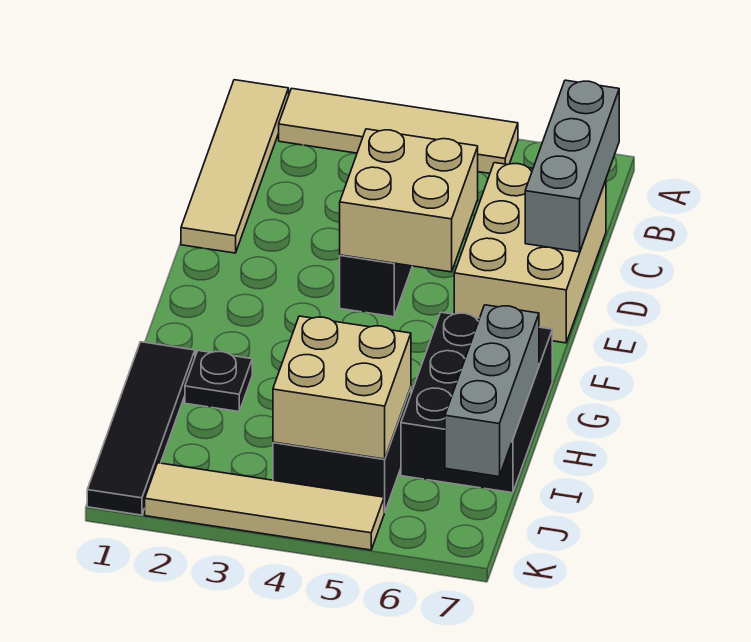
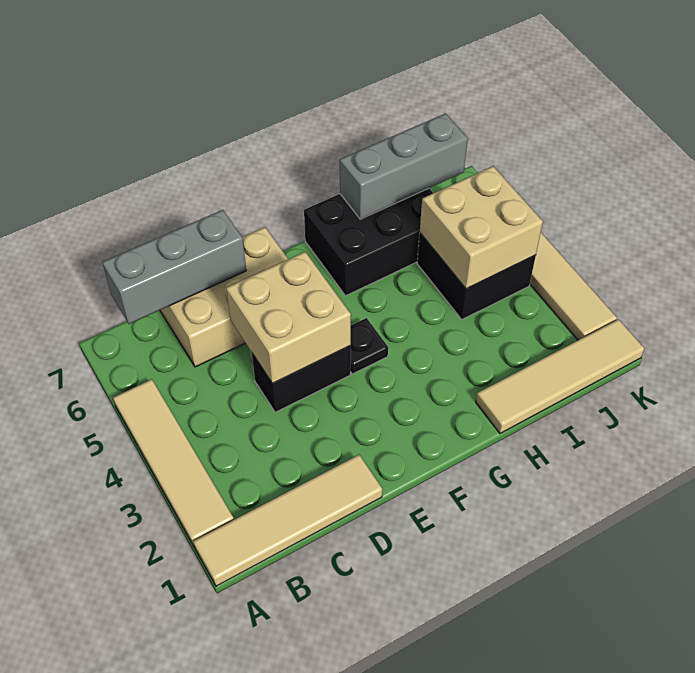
black tile H1:K1 level 1 -> tan tile H1:K1 level 1
black plate H2 level 1 -> black plate F4 level 1

